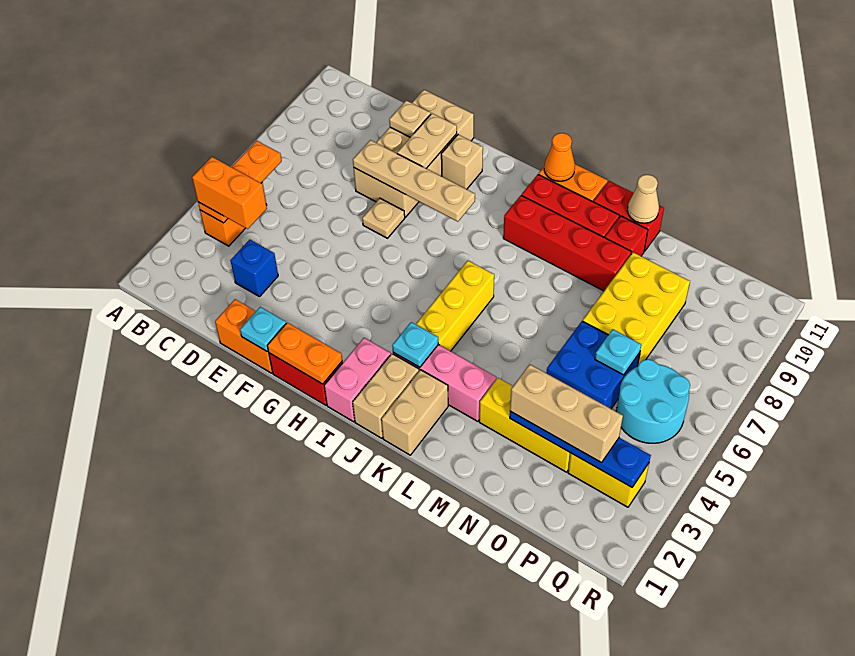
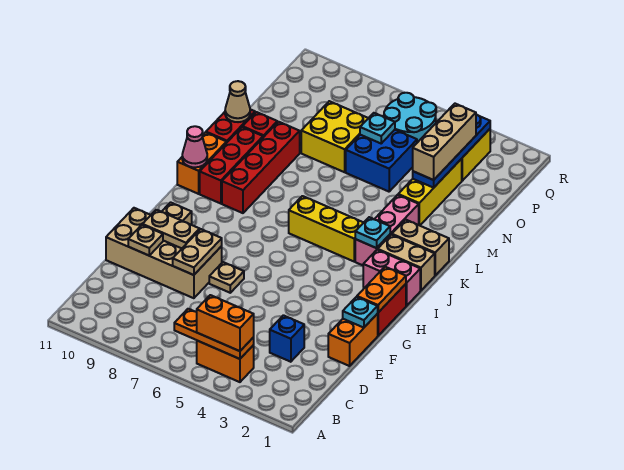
orange brick B4:C4 level 3 -> orange brick B4:B5 level 3
tan plate E8:H8 level 2 -> tan plate E8:F8 level 2
orange cone J11 level 2 -> pink cone J11 level 2
yellow brick N7:O9 level 1 -> yellow brick N7:O8 level 1

